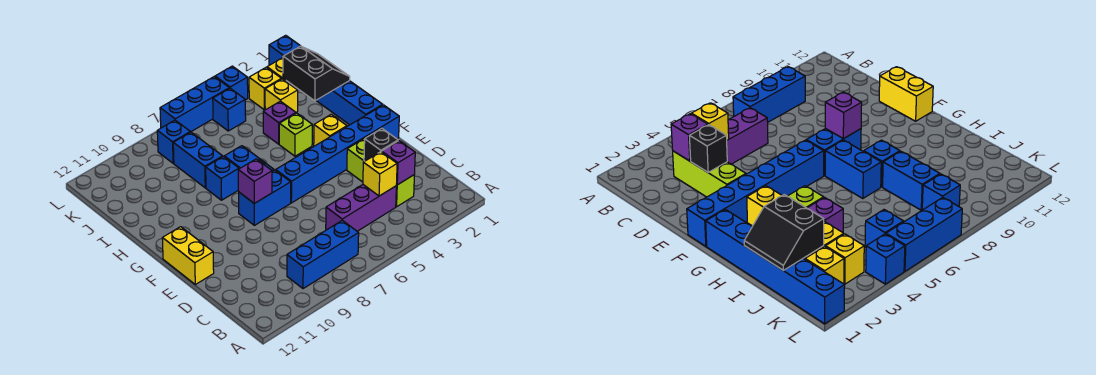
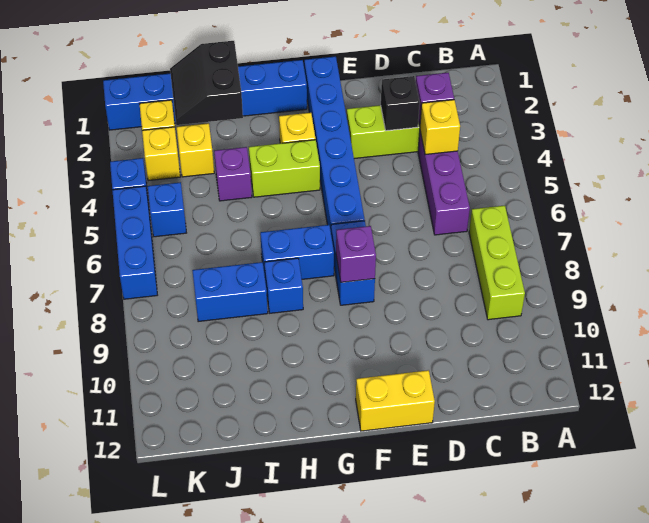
blue brick B7:B9 level 1 -> lime brick B7:B9 level 1
lime brick H4 level 1 -> lime brick G4:H4 level 1
black slope I1:J2 level 2 top 2 -> black slope I1:J2 level 2 top I
blue brick K8 level 1 -> none

